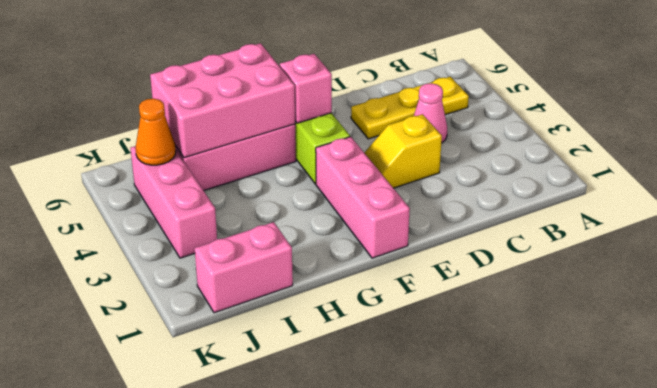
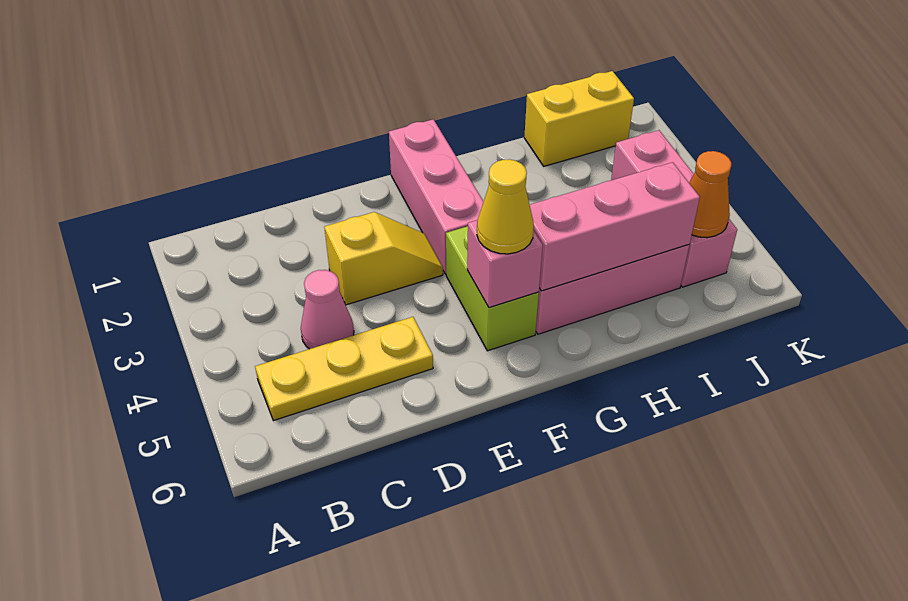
none -> yellow cone F5 level 3
pink brick G5:I6 level 2 -> pink brick G5:I5 level 2
pink brick I1:J1 level 1 -> yellow brick I1:J1 level 1

